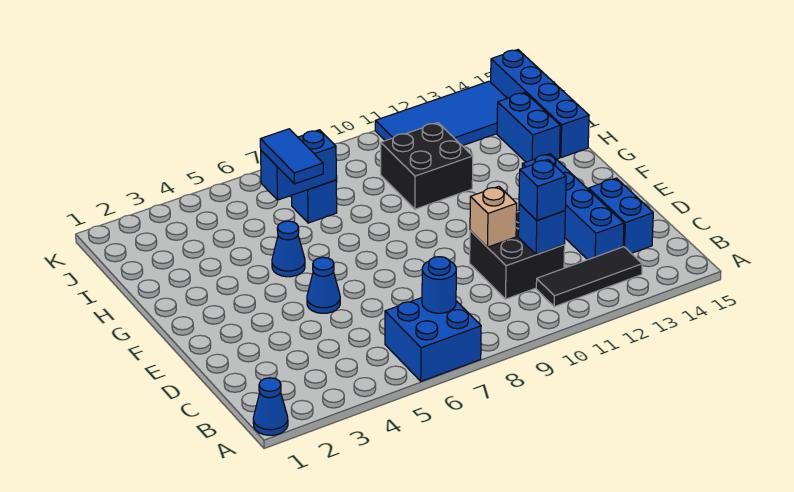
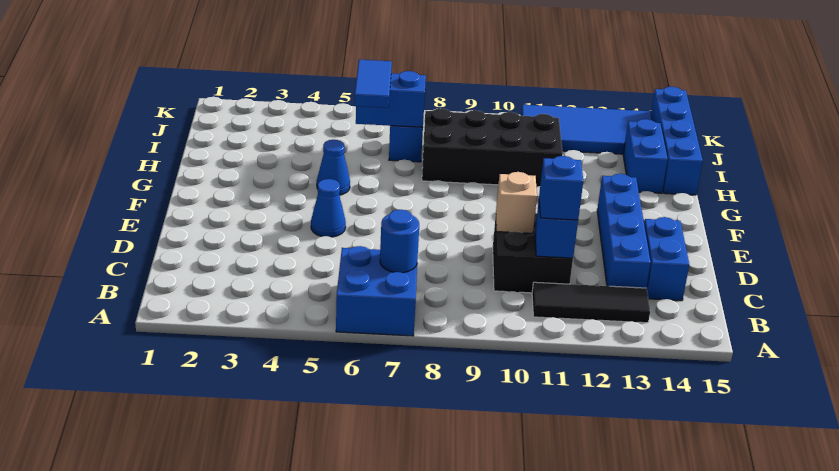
blue cone A1 level 1 -> none
black brick H10:I11 level 1 -> black brick H8:I11 level 1

